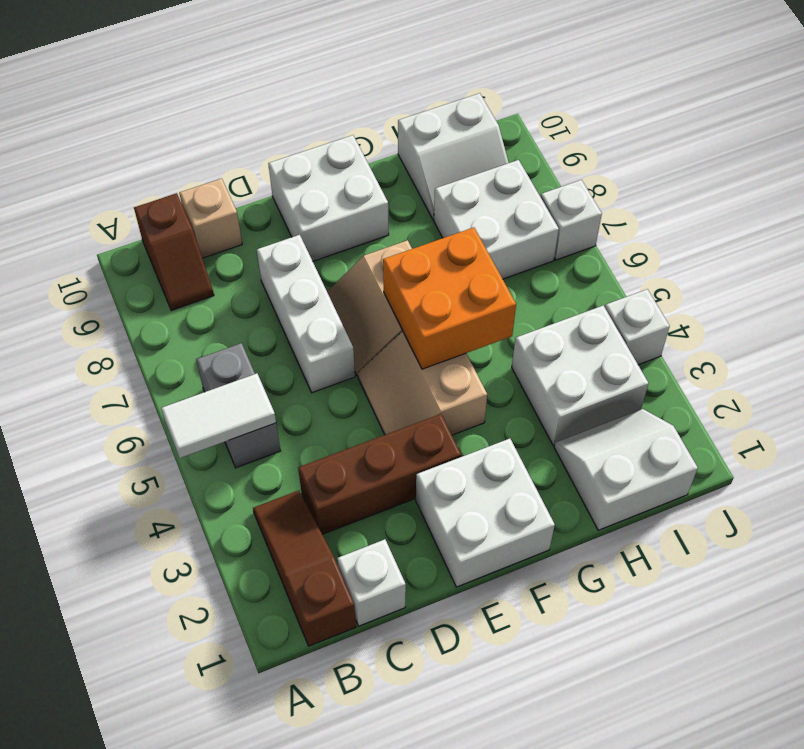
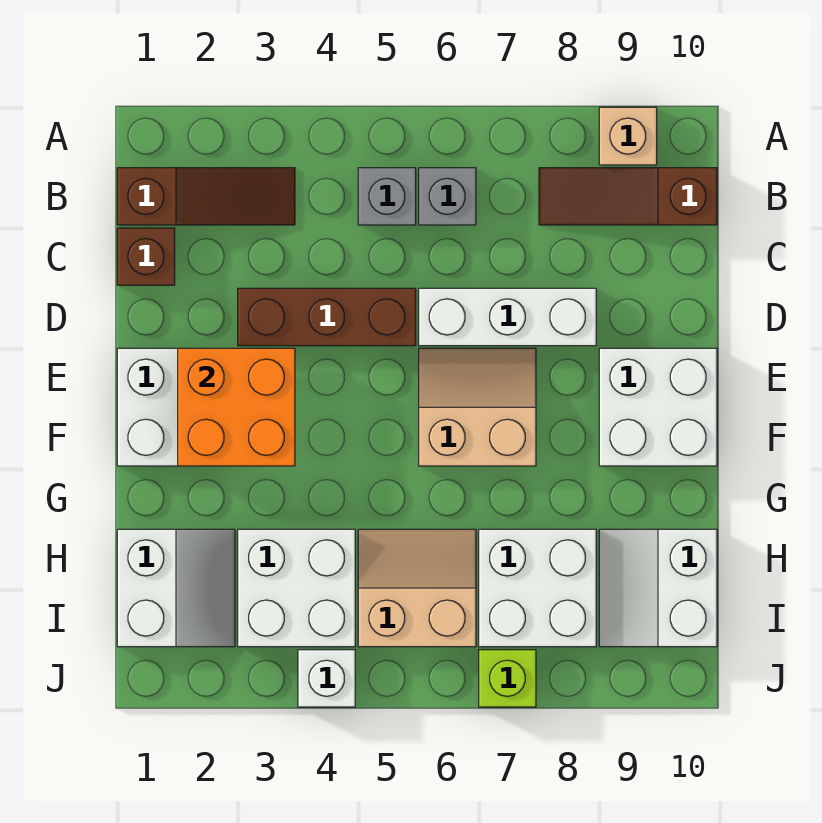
white tile A5:B5 level 2 -> none
brown slope B9:B10 level 1 top 10 -> brown slope B8:B10 level 1 top 10
white brick C1 level 1 -> brown brick C1 level 1
brown brick C3:E3 level 1 -> brown brick D3:D5 level 1
tan brick C10 level 1 -> tan brick A9 level 1
tan slope E4:F5 level 1 top F -> tan slope H5:I6 level 1 top I
orange brick F5:G6 level 2 -> orange brick E2:F3 level 2
white brick J7 level 1 -> lime brick J7 level 1

